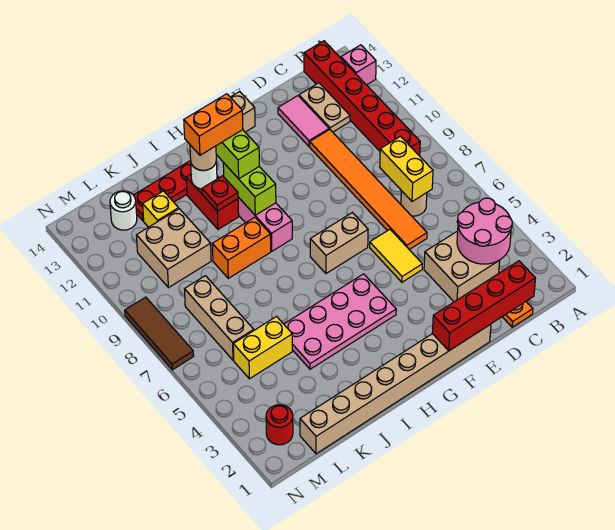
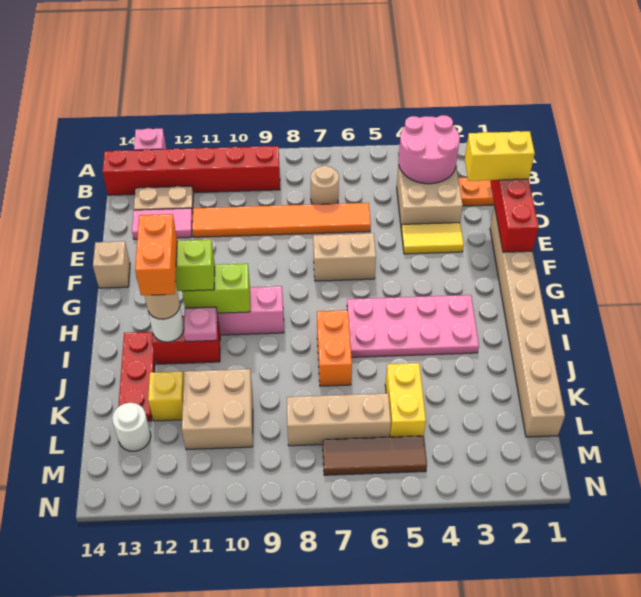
yellow brick C7:C8 level 2 -> yellow brick D1:D2 level 3
yellow tile E5:E6 level 1 -> yellow tile E3:E4 level 1
tan brick F7:G7 level 1 -> tan brick F6:F7 level 1
pink plate G4:J5 level 1 -> pink plate H3:I6 level 1
orange brick I9:J9 level 1 -> orange brick I7:J7 level 1
red plate I11 level 2 -> pink plate I11 level 2
red round brick M2 level 1 -> none
brown tile N7:N9 level 1 -> brown tile M5:M7 level 1

